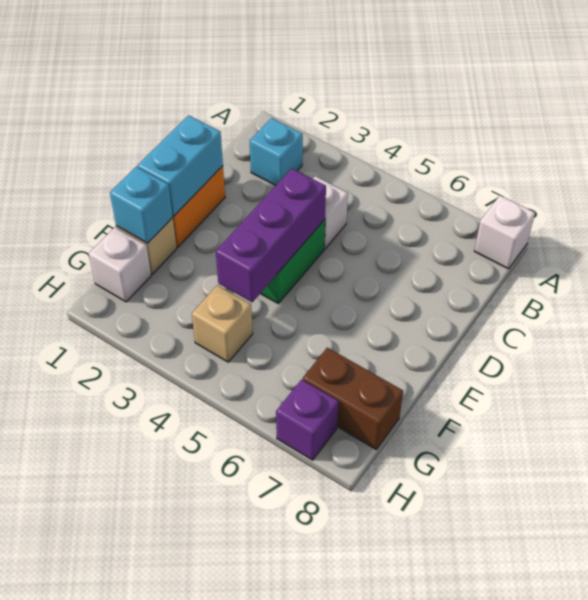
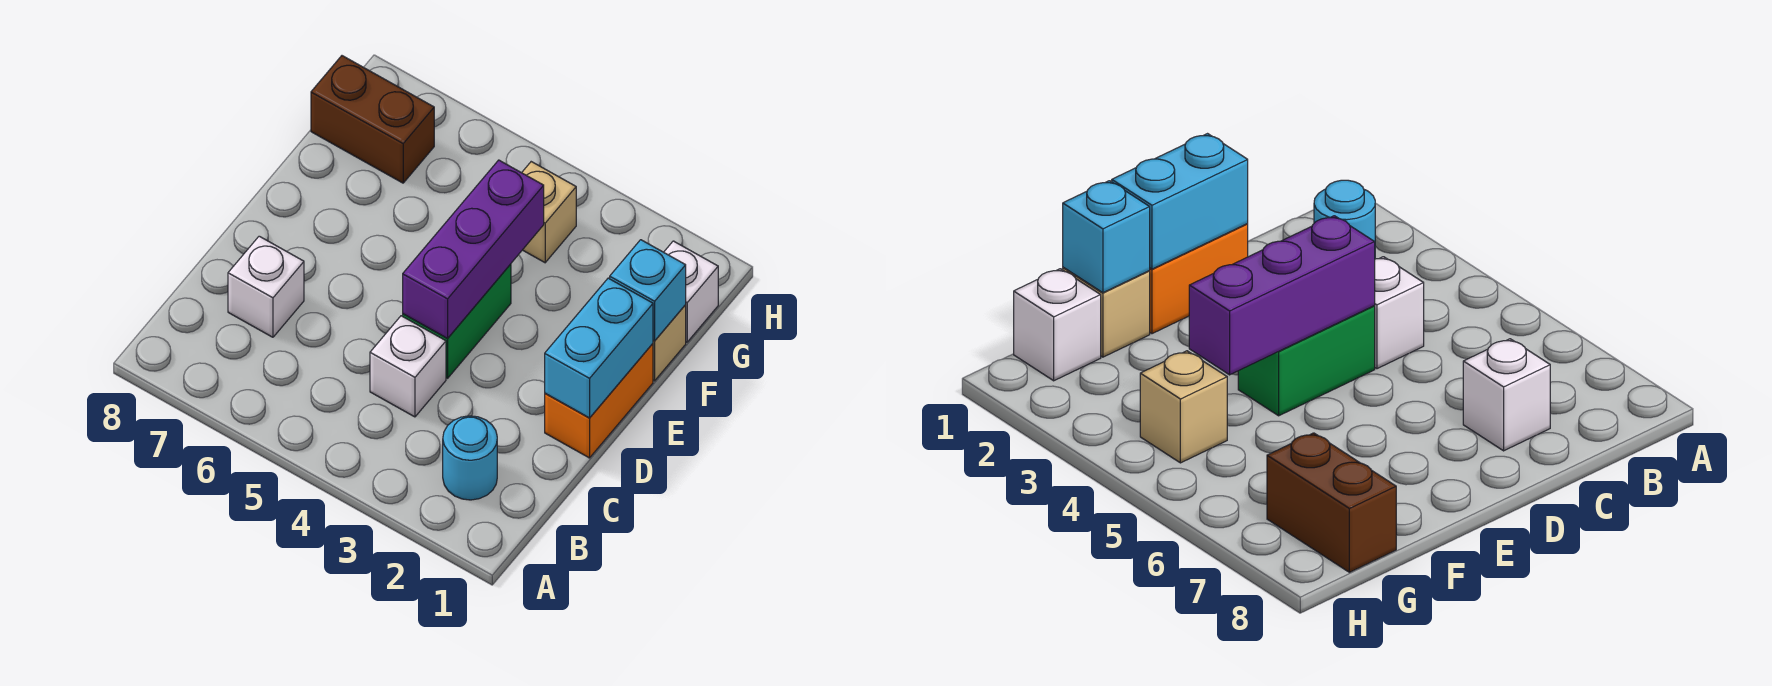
white brick A8 level 1 -> white brick C7 level 1
cyan brick B2 level 1 -> cyan round brick B2 level 1
purple brick H7 level 1 -> none

